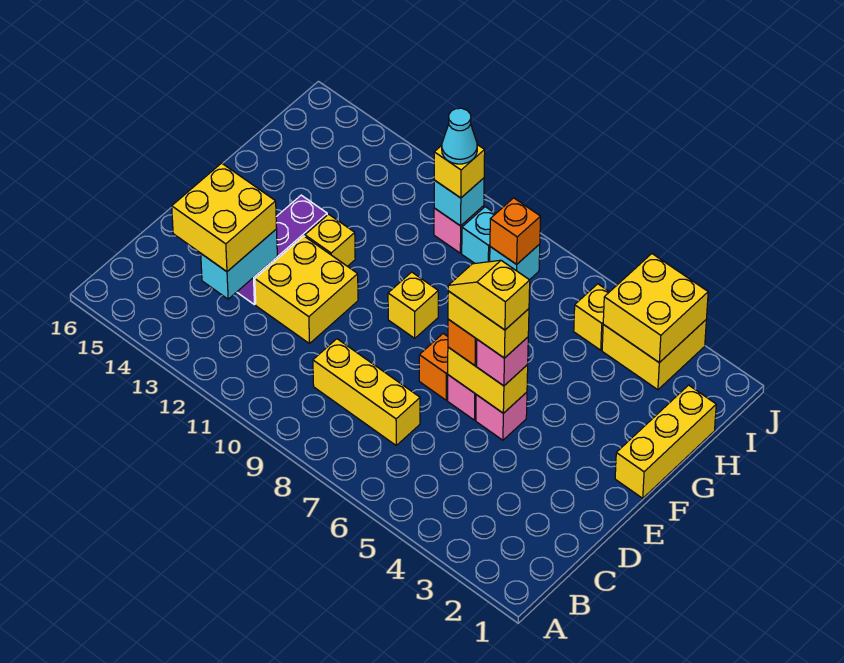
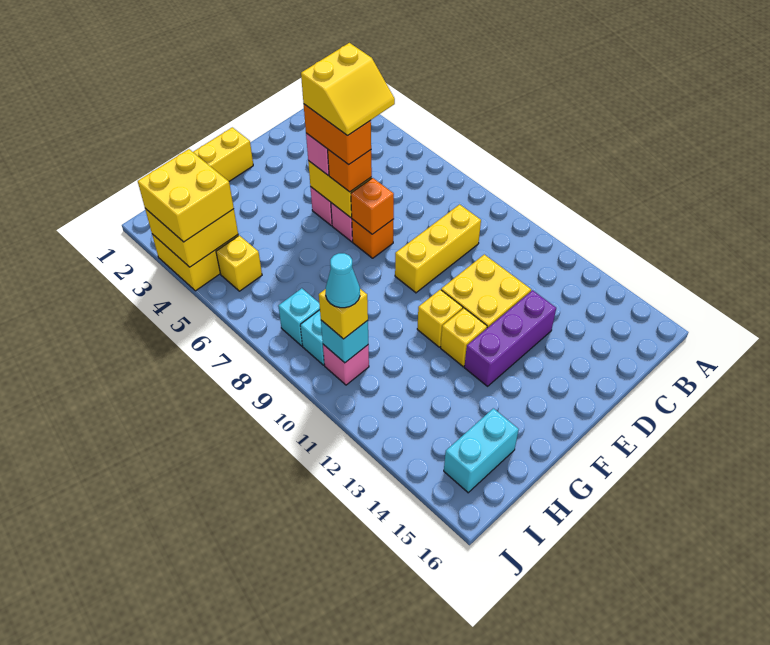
yellow brick C7:C9 level 1 -> yellow brick C9:E9 level 1
cyan brick C13:D13 level 2 -> cyan brick H15:I15 level 1
yellow brick C13:D14 level 3 -> yellow brick I3:J4 level 3
yellow brick E5:E6 level 4 -> orange brick E5:E6 level 4
yellow slope E5:E6 level 5 top 5 -> yellow slope D5:E6 level 5 top 5
yellow brick F9 level 1 -> yellow brick F11 level 1
orange brick I8 level 2 -> orange brick E7 level 2

